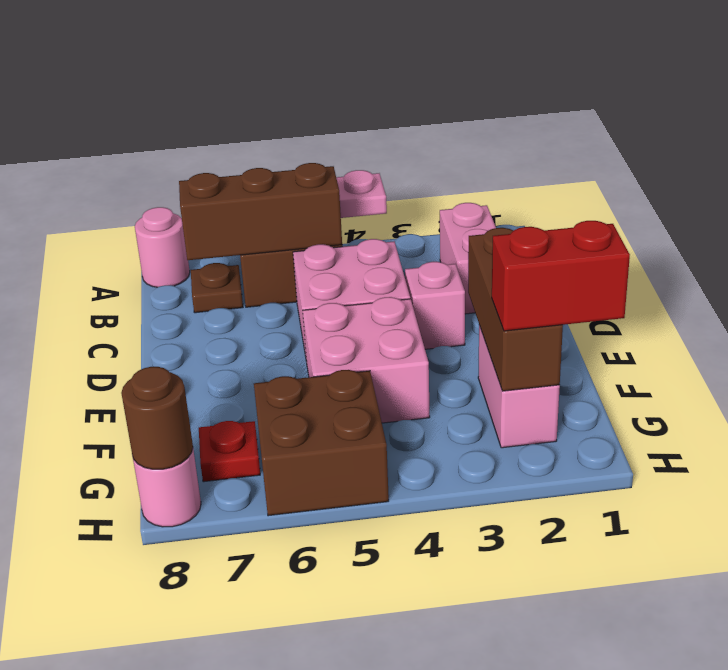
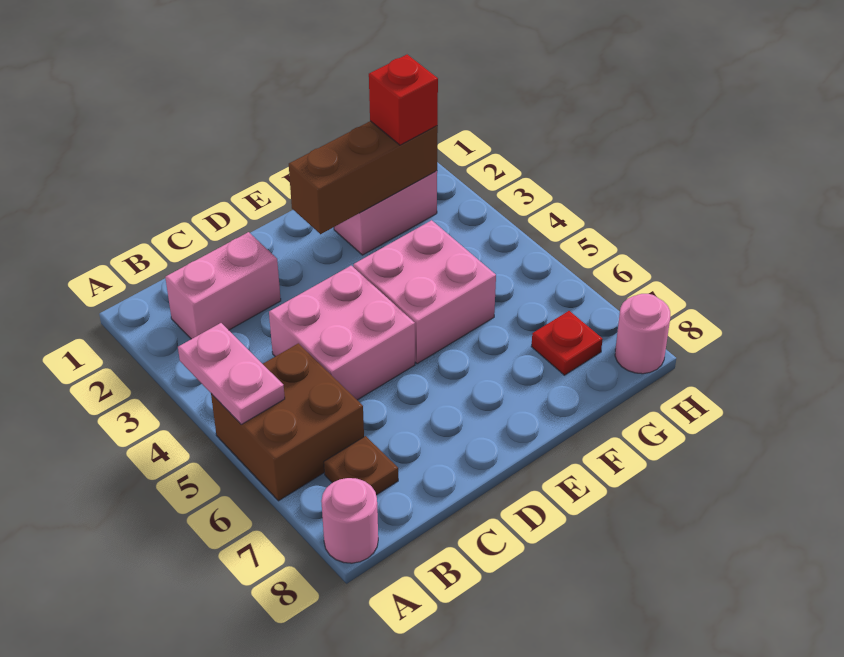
brown brick B5:B7 level 2 -> none
pink brick D3 level 1 -> none
red brick G1:G2 level 3 -> red brick G2 level 3
brown brick G5:H6 level 1 -> none
brown round brick H8 level 2 -> none

